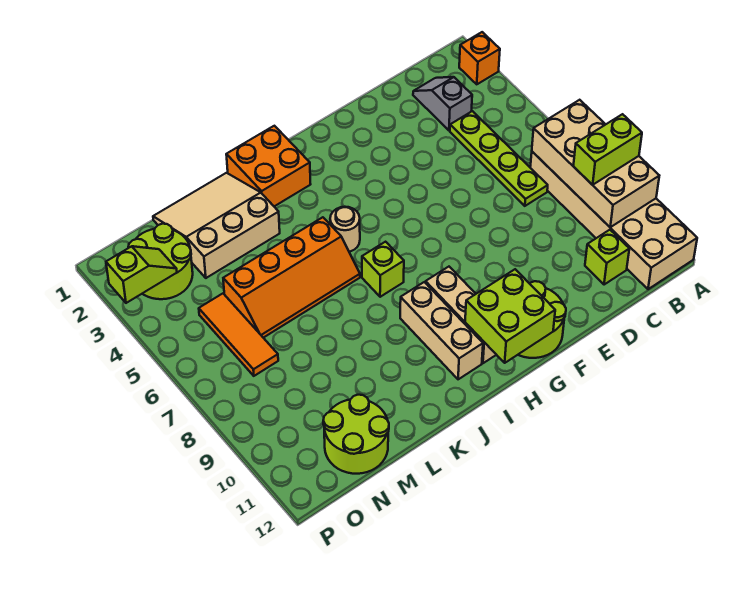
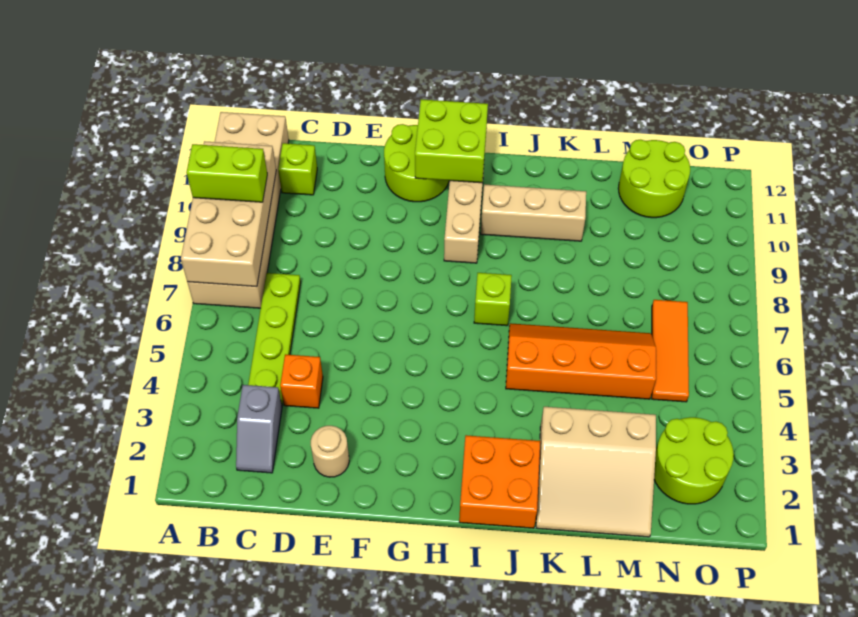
orange brick A2 level 1 -> orange brick D4 level 1
tan round brick I5 level 1 -> tan round brick E2 level 1
tan brick I9:I11 level 1 -> tan brick I10:K10 level 1
lime slope O3:P3 level 2 top P -> none

